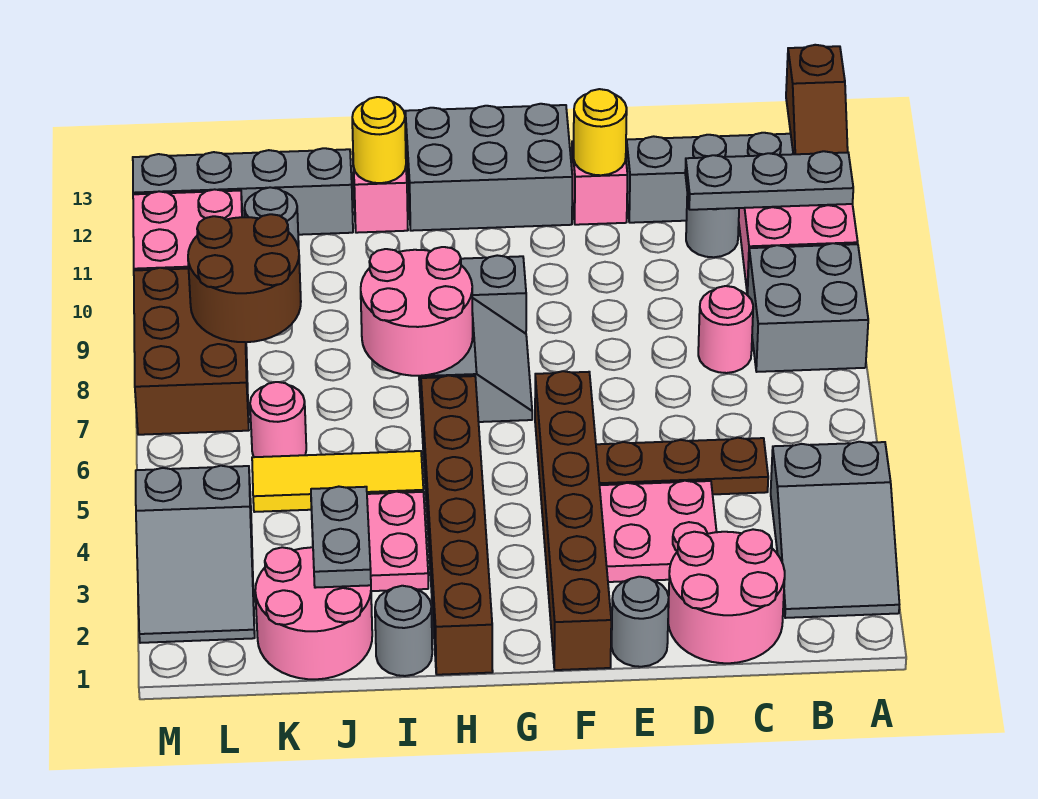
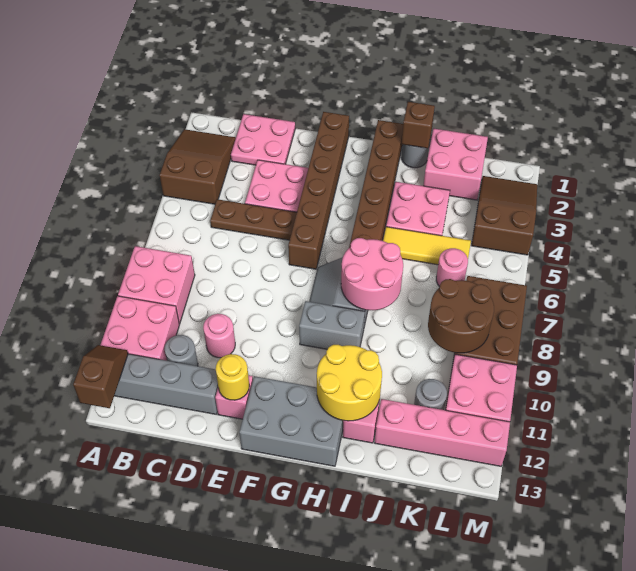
grey slope A2:B4 level 1 top 4 -> brown slope A2:B4 level 1 top 4
grey brick A8:B9 level 1 -> pink brick A8:B9 level 1
grey plate A11:C11 level 2 -> none
pink round brick C1:D2 level 1 -> pink plate C1:D2 level 1
pink round brick C8 level 1 -> pink round brick D10 level 1
grey round brick E1 level 1 -> none
none -> brown brick I1 level 2
yellow round brick I12 level 2 -> yellow round brick H11:I12 level 2
pink round brick J1:K2 level 1 -> pink brick J1:K2 level 1
grey plate J2:J3 level 2 -> none
grey brick J12:M12 level 1 -> pink brick J12:M12 level 1
grey slope L2:M4 level 1 top 4 -> brown slope L2:M4 level 1 top 4

